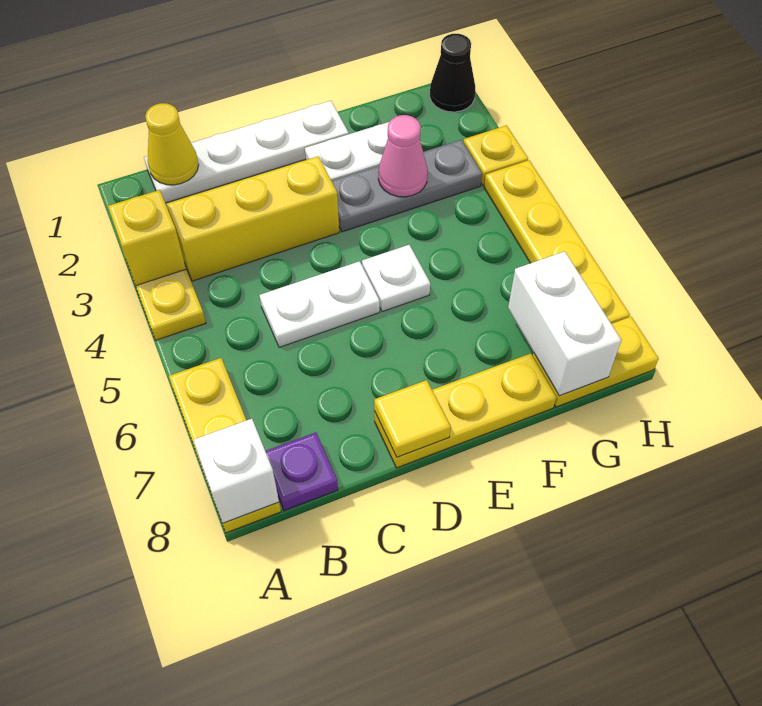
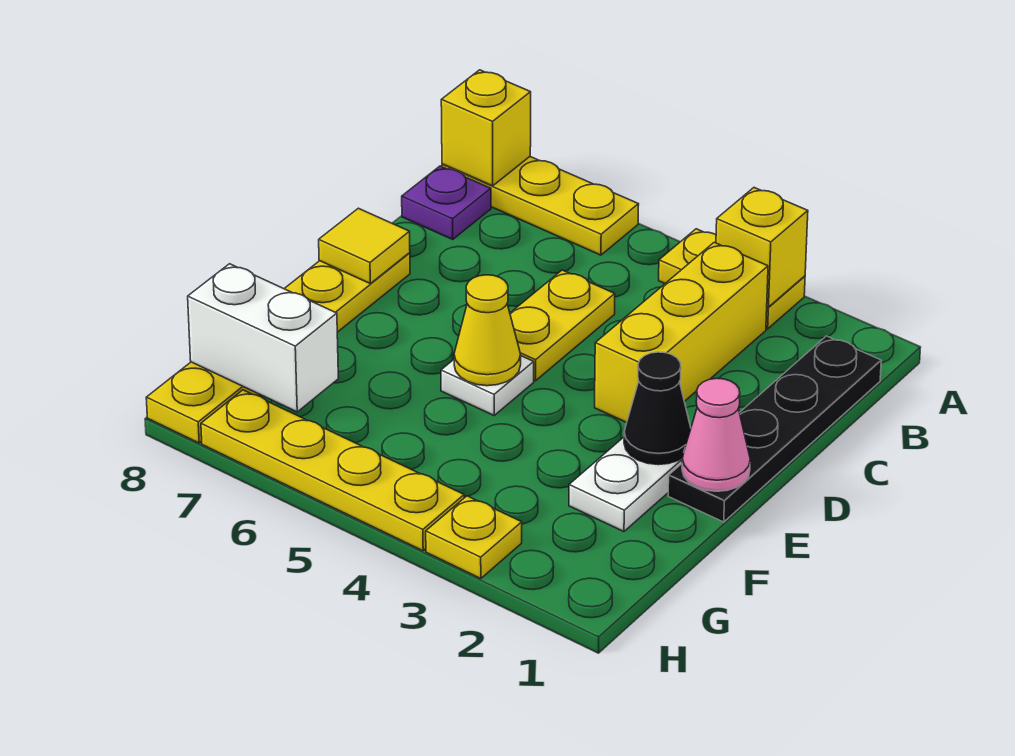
white brick A8 level 2 -> yellow brick A8 level 2
white plate B1:E1 level 1 -> black plate B1:E1 level 1
yellow cone B1 level 2 -> yellow cone E5 level 2
white plate C5:D5 level 1 -> yellow plate C5:D5 level 1
grey plate E3:G3 level 1 -> none
pink cone F3 level 2 -> pink cone E1 level 2
black cone H1 level 1 -> black cone E2 level 2

